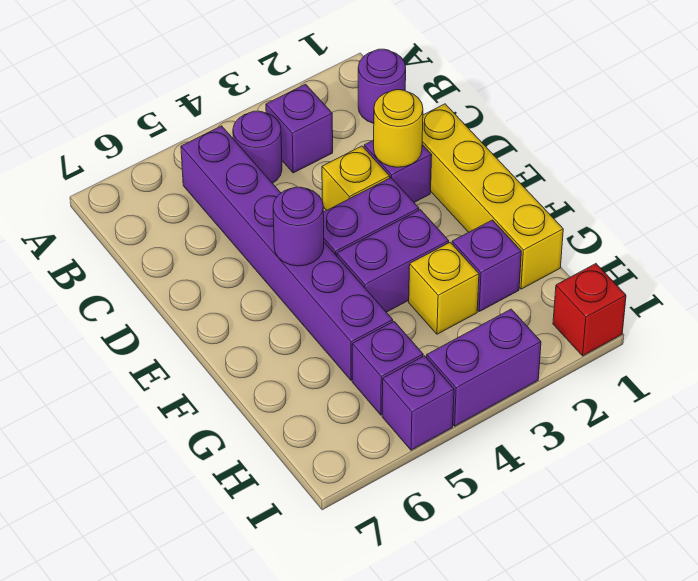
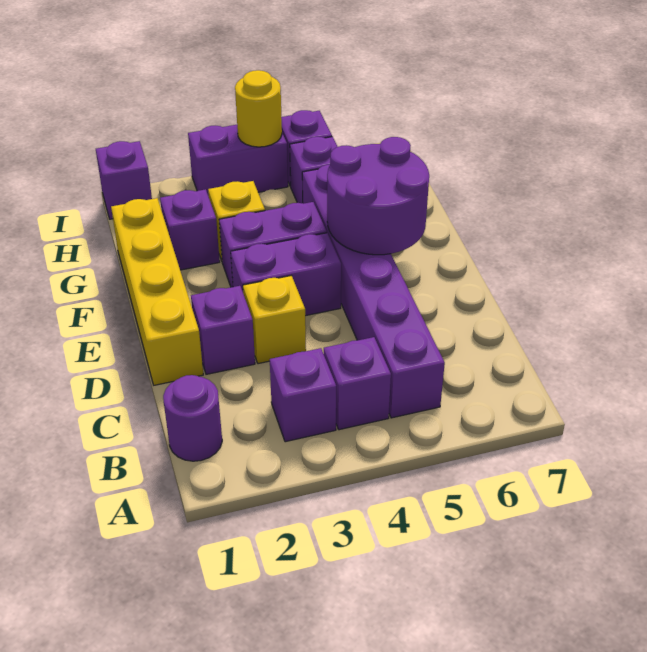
purple round brick B4 level 1 -> purple brick B4 level 1
yellow round brick D2 level 2 -> yellow round brick I4 level 2
purple round brick E5 level 2 -> purple round brick E5:F6 level 2
red brick I1 level 1 -> purple brick I1 level 1

